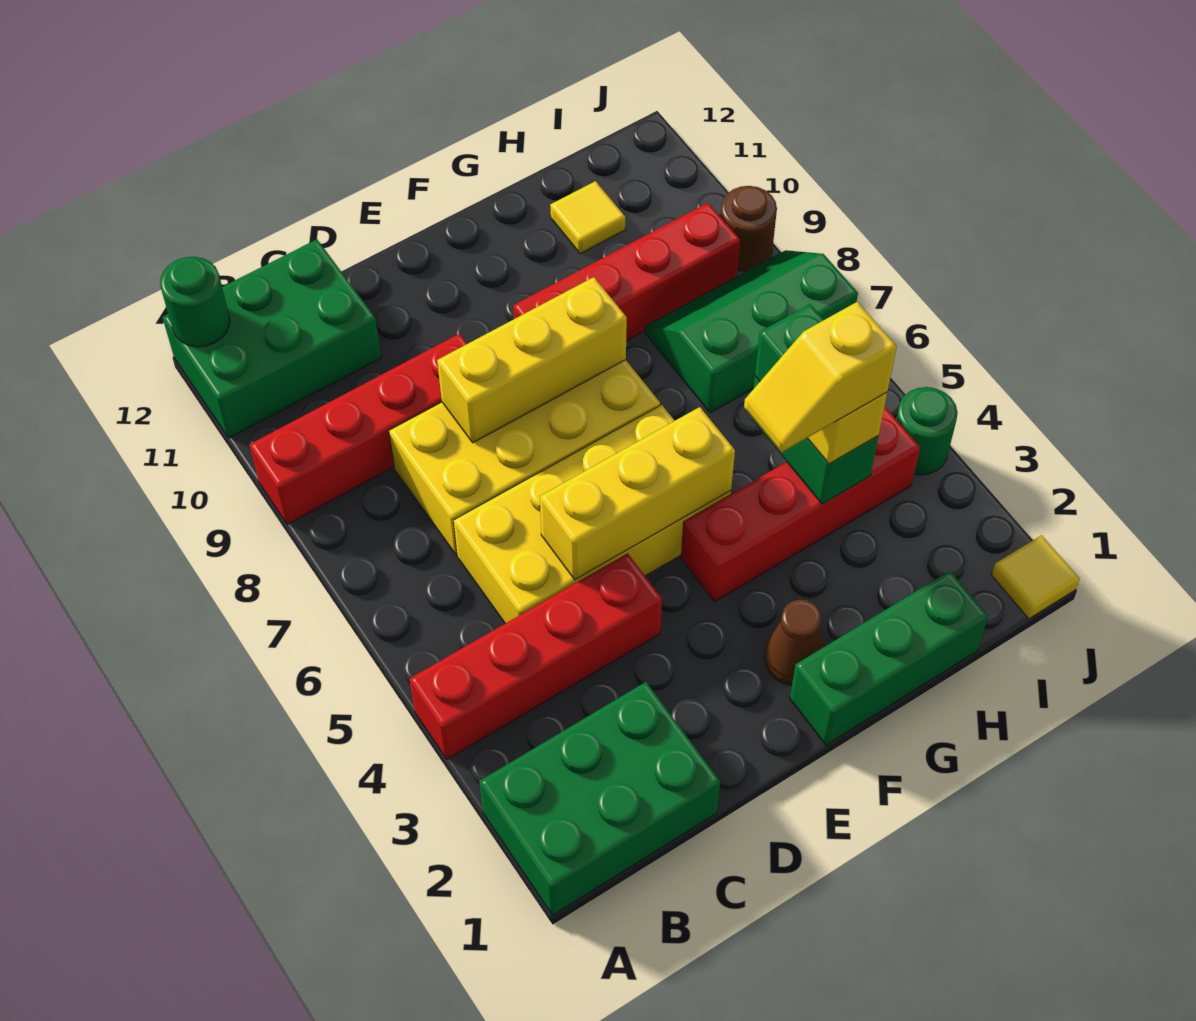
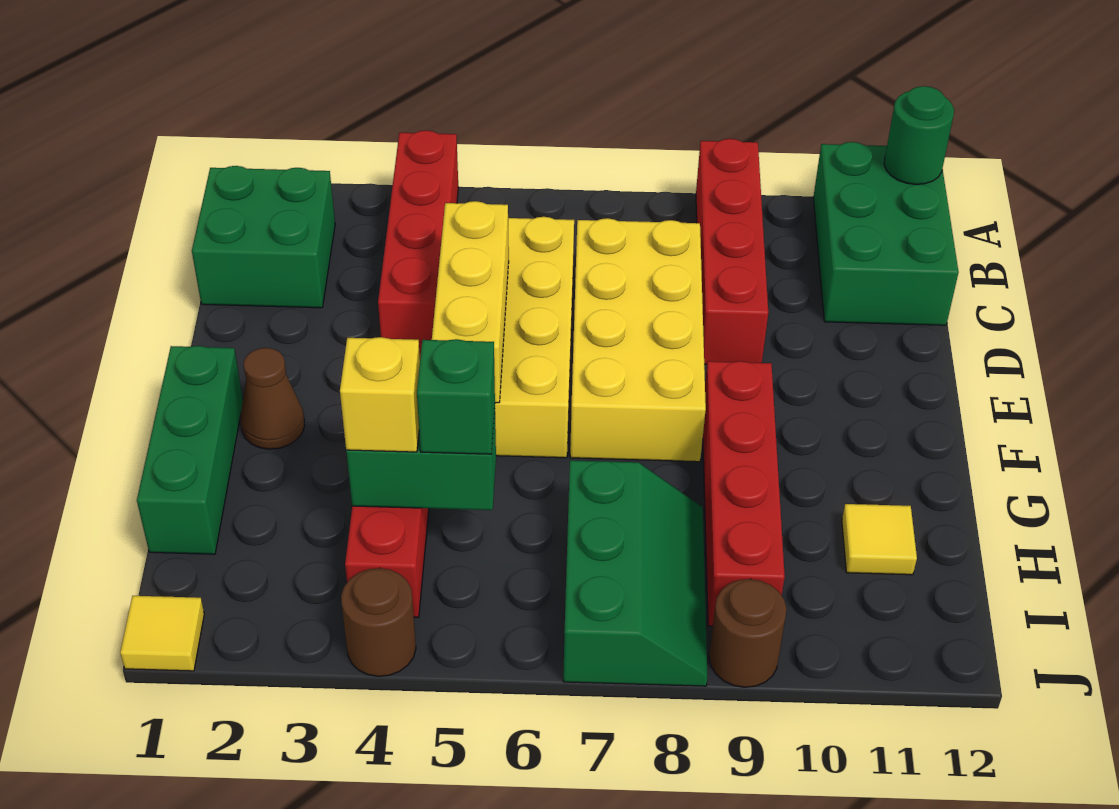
green brick A1:C2 level 1 -> green brick B1:C2 level 1
yellow brick D8:F8 level 2 -> none
yellow slope G4:H4 level 4 top H -> none
green round brick J4 level 1 -> brown round brick J4 level 1

